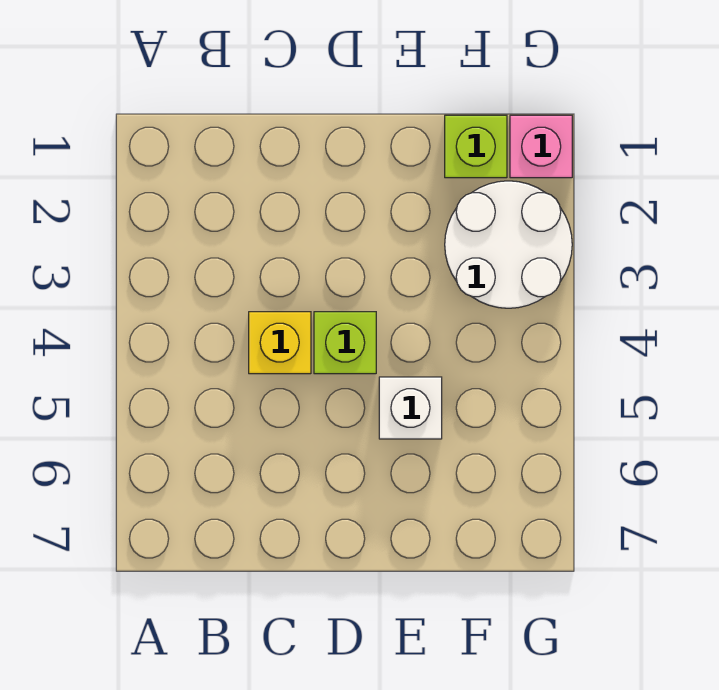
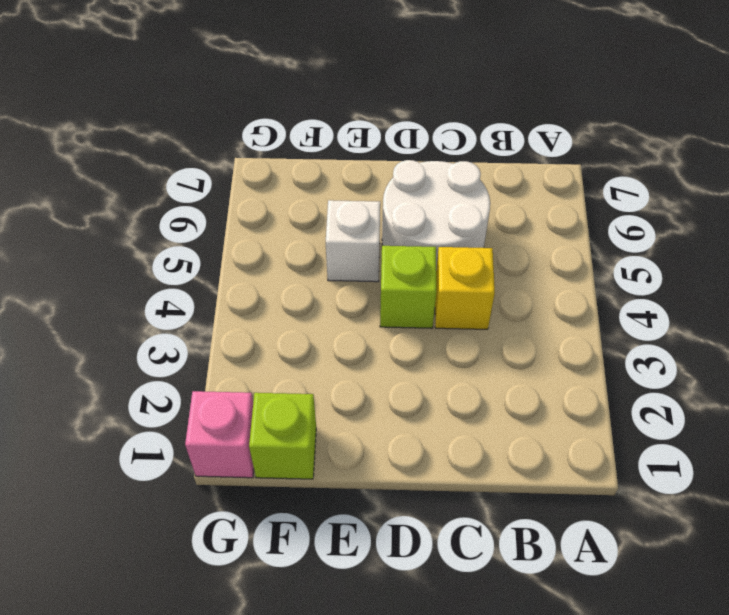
white round brick F2:G3 level 1 -> white round brick C5:D6 level 1

